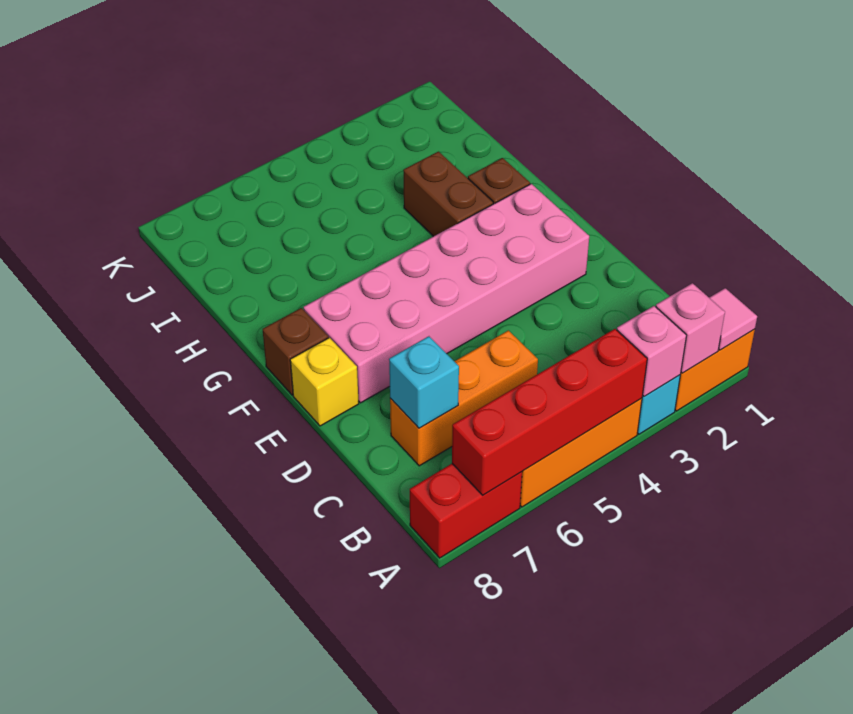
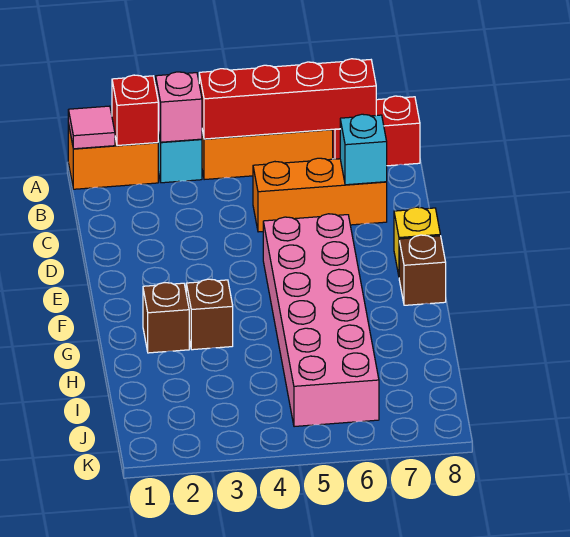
pink brick A2 level 2 -> red brick A2 level 2
pink brick E2:F7 level 1 -> pink brick E5:J6 level 1
brown brick G3:H3 level 1 -> brown brick G3 level 1

